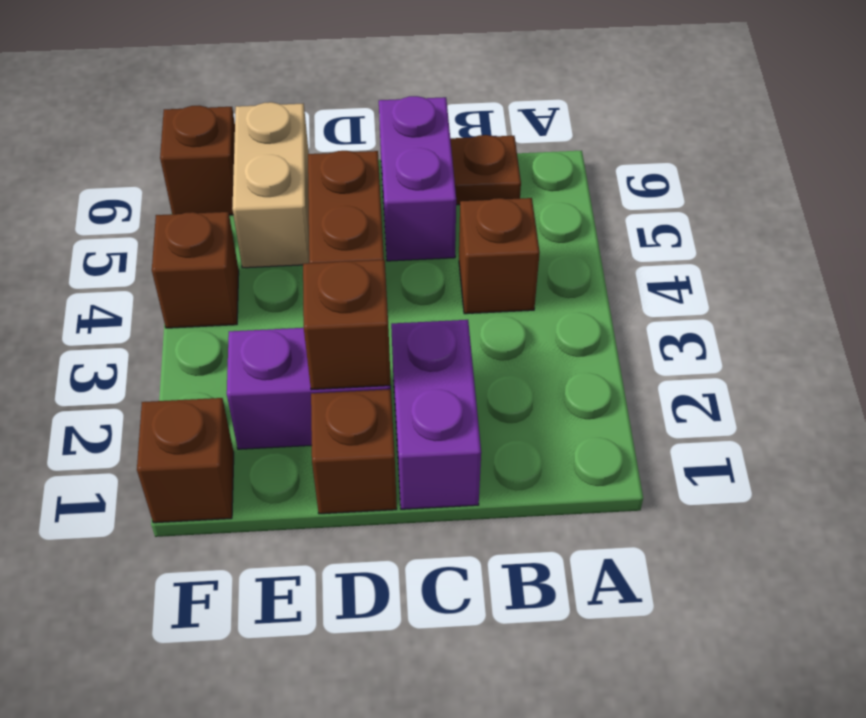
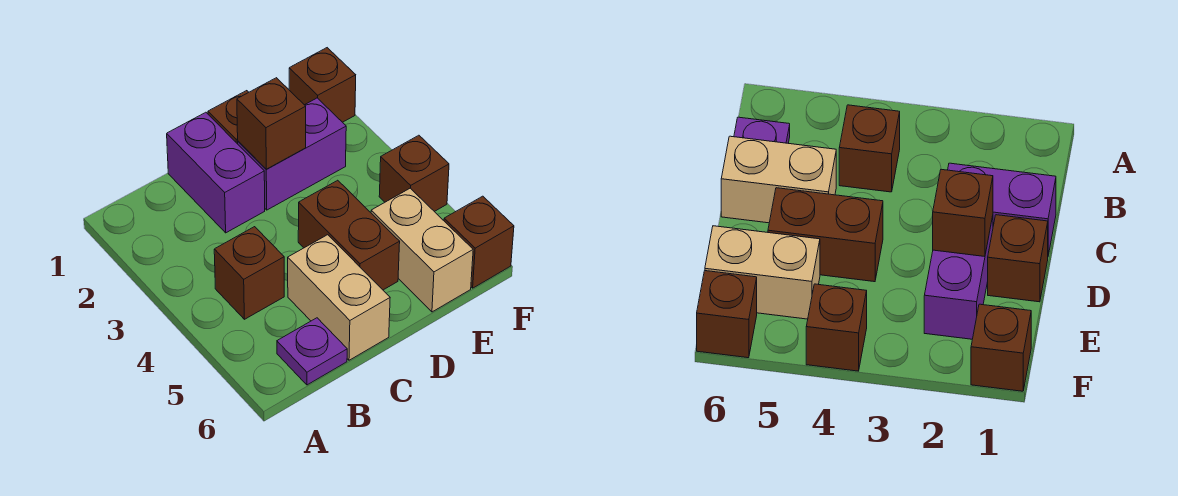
brown plate B6 level 1 -> purple plate B6 level 1
purple brick C5:C6 level 1 -> tan brick C5:C6 level 1

